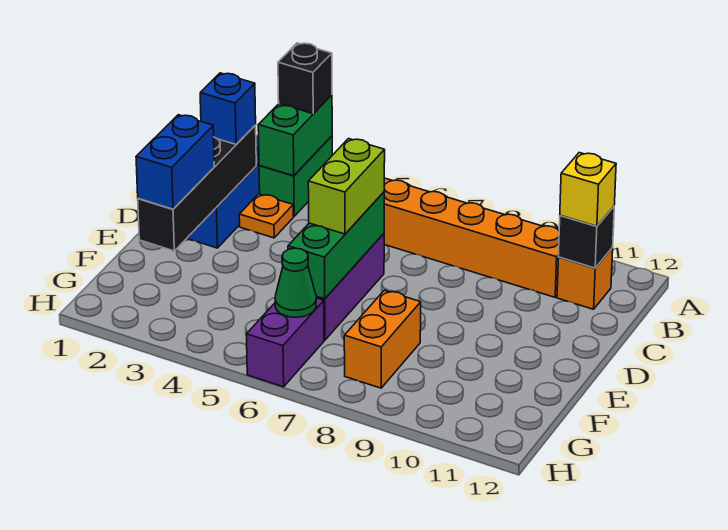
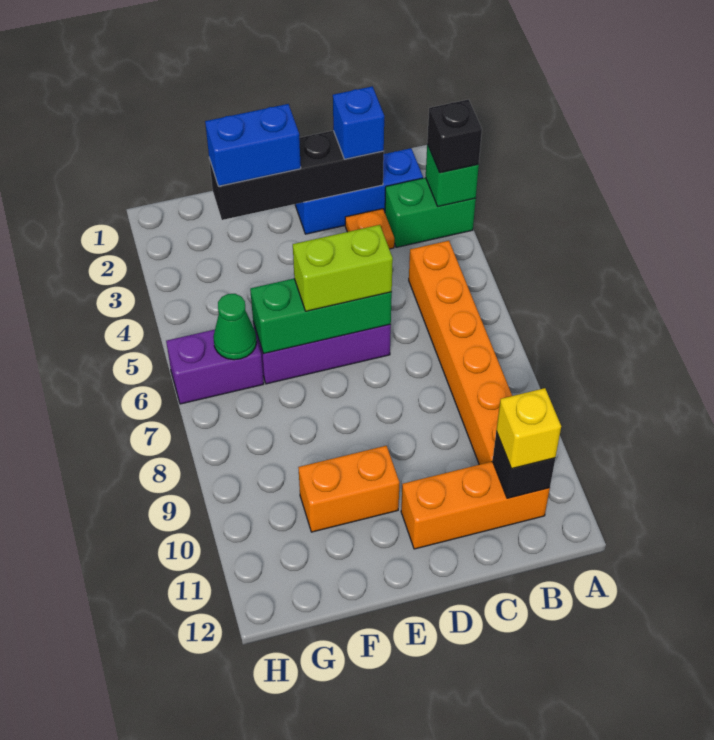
green brick A3:B3 level 2 -> green brick A3 level 2
orange brick B11 level 1 -> orange brick B11:D11 level 1
orange brick F8:G8 level 1 -> orange brick E10:F10 level 1

